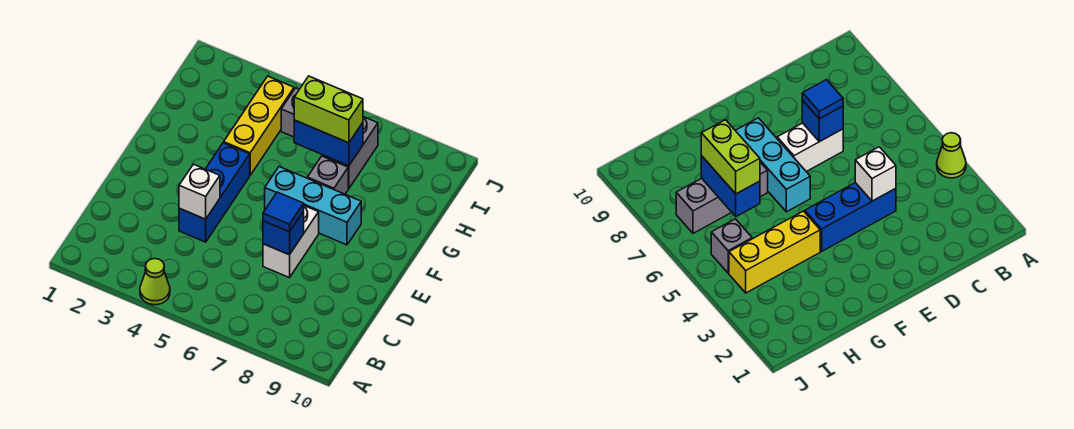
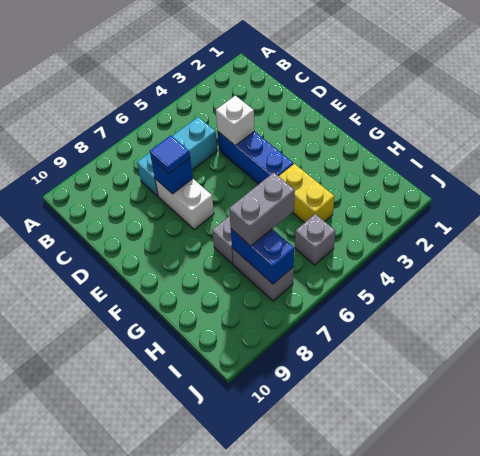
lime cone A4 level 1 -> none
cyan brick F6:F8 level 1 -> cyan brick C5:C7 level 1
yellow brick G4:I4 level 1 -> yellow brick G4:H4 level 1
blue brick H6:H7 level 2 -> blue brick H7:I7 level 2
lime brick H6:H7 level 3 -> grey brick H6:H7 level 3

